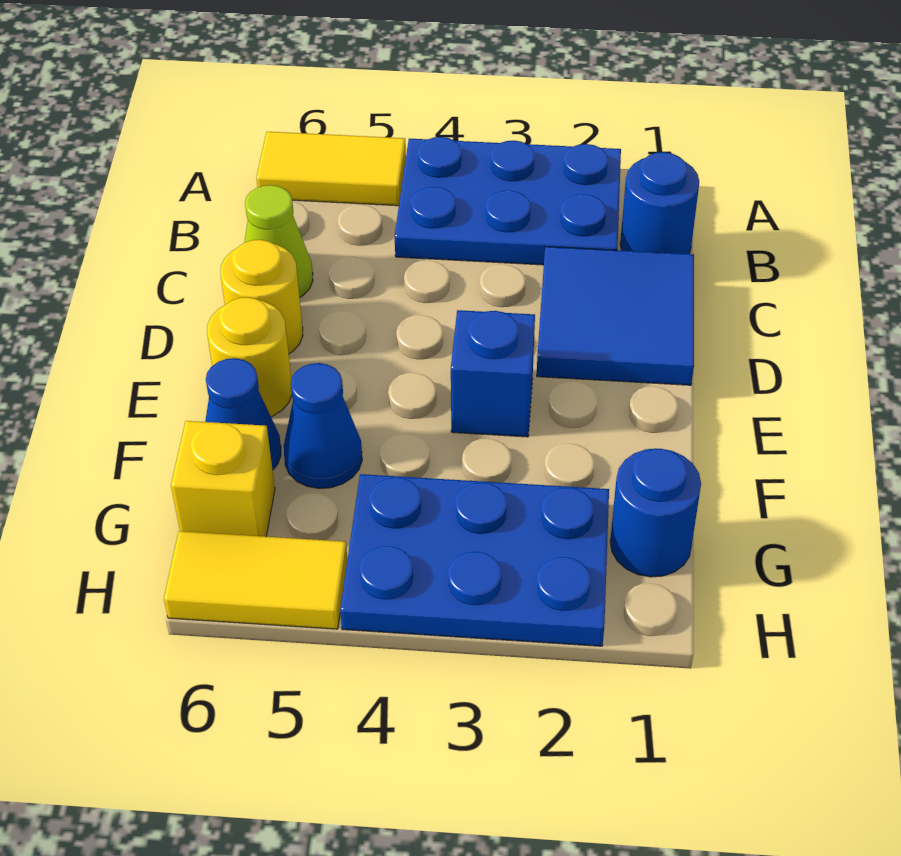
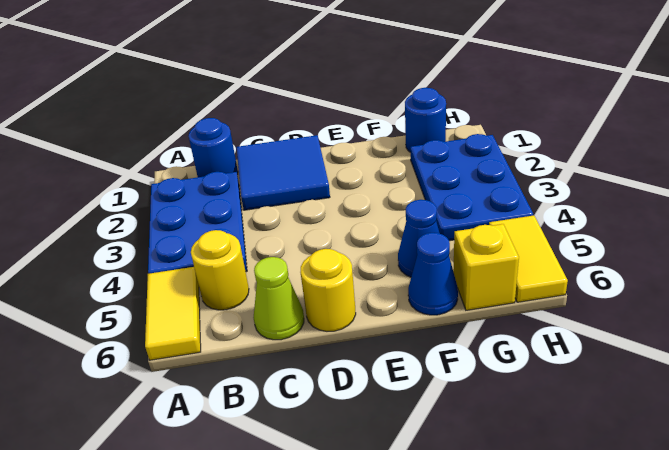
blue brick E3 level 1 -> none
yellow round brick E6 level 1 -> yellow round brick B5 level 1

